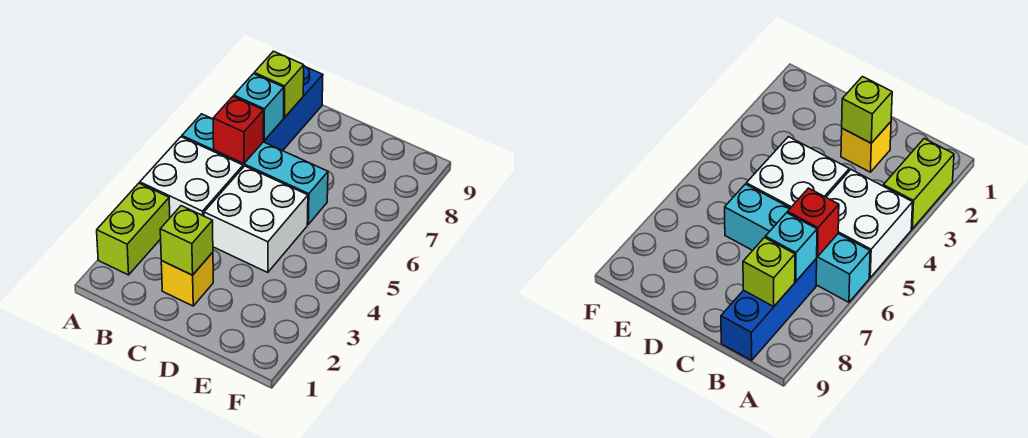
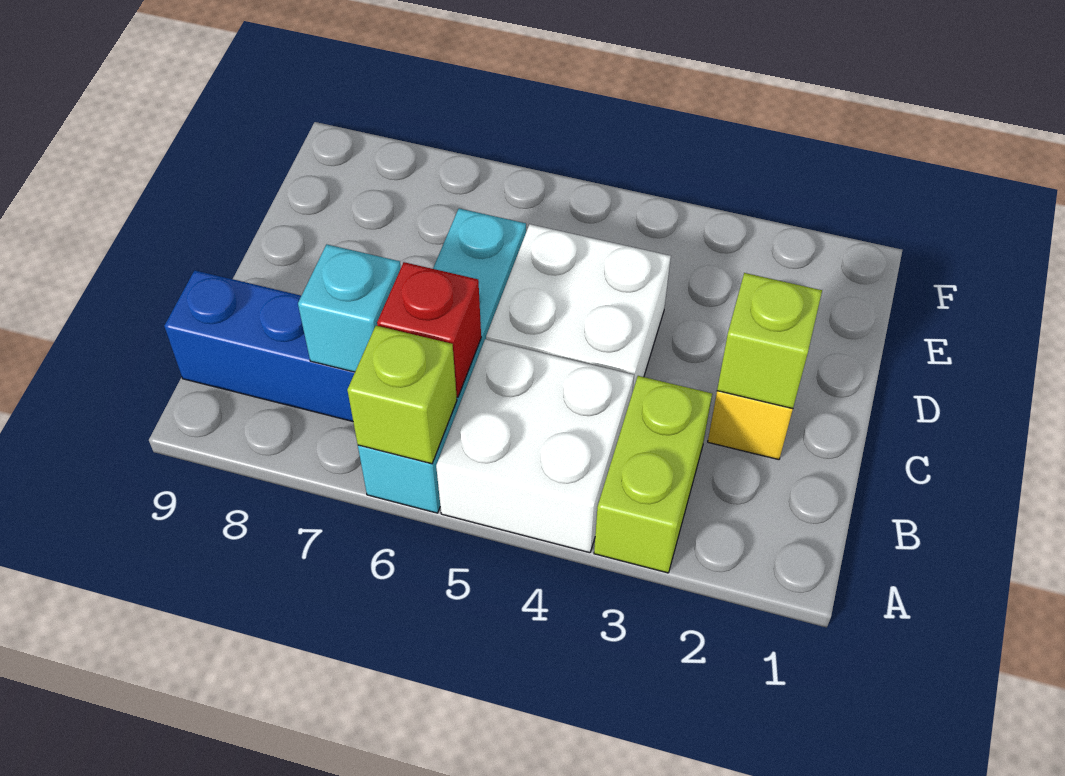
lime brick A2:A3 level 1 -> lime brick A3:B3 level 1
lime brick B8 level 2 -> lime brick A6 level 2

